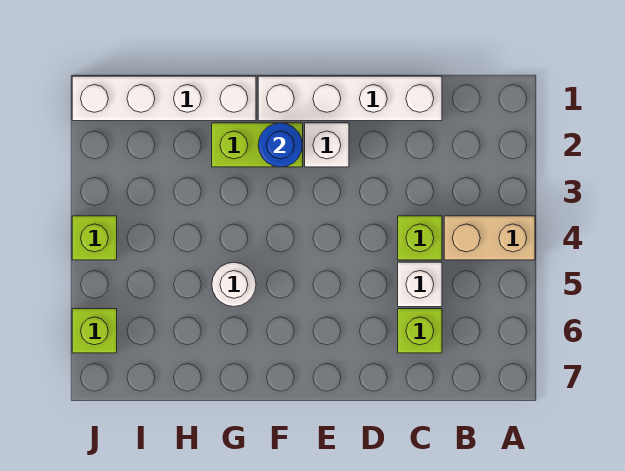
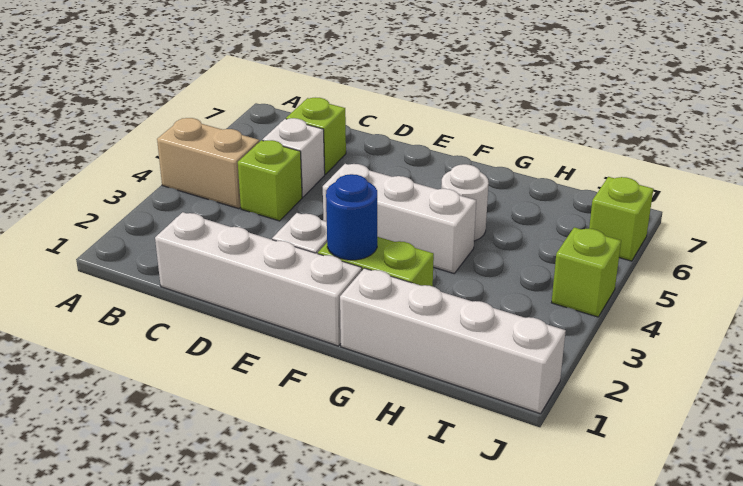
none -> white brick E4:G4 level 1

